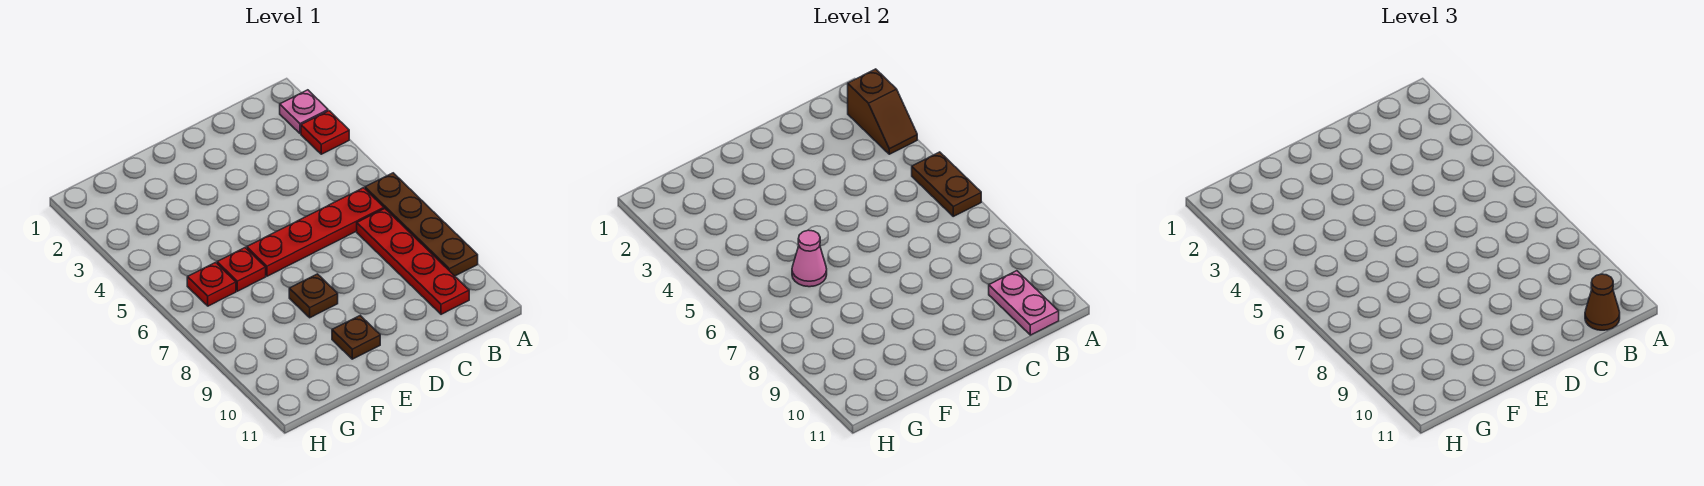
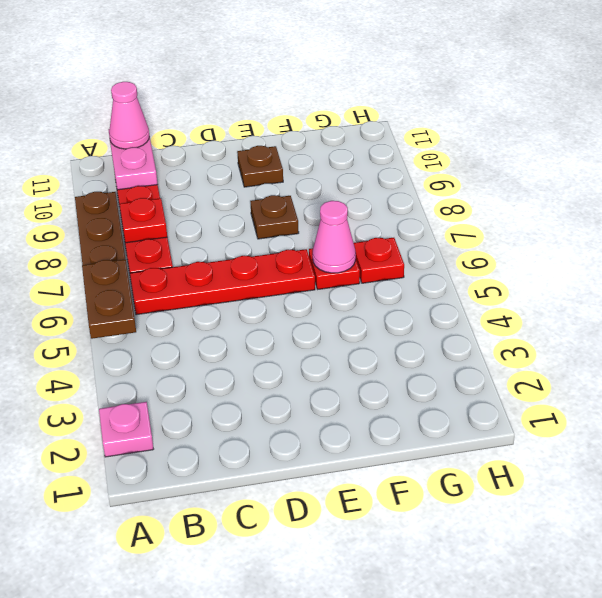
brown slope A2:A3 level 2 top 2 -> none
red plate A3 level 1 -> red plate B8 level 2
brown cone B11 level 3 -> pink cone B11 level 3

